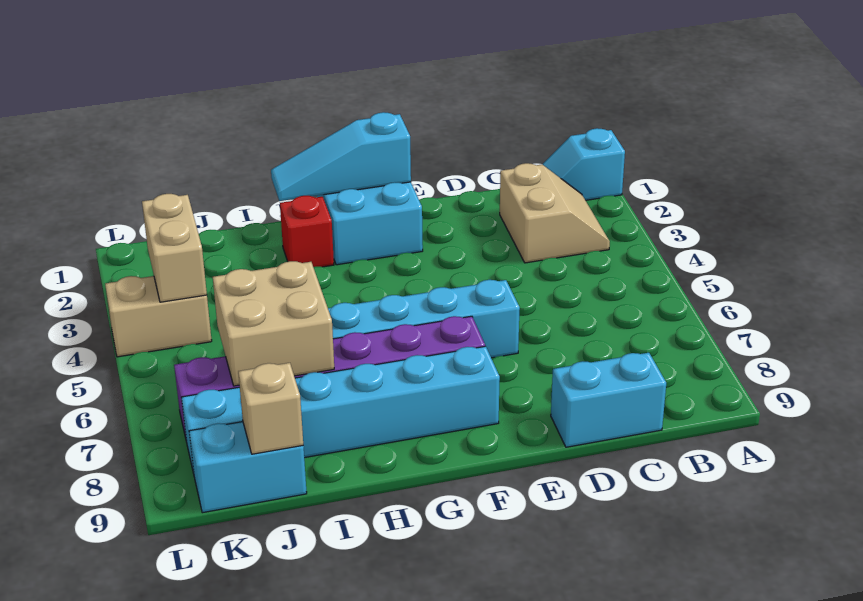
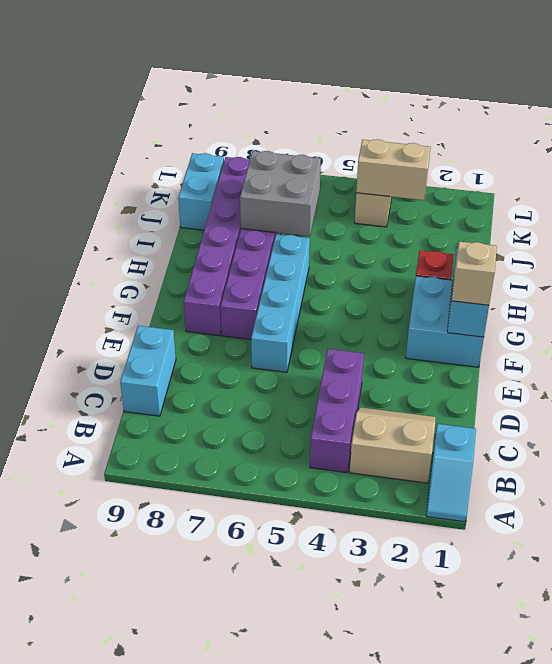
cyan slope A1:B1 level 1 top A -> cyan slope A1:B1 level 1 top B
tan slope B2:C3 level 1 top C -> tan slope B2:C3 level 1 top B
none -> purple brick B4:D4 level 1
cyan brick F8:K8 level 1 -> purple brick F8:K8 level 1
tan brick I6:J7 level 2 -> grey brick I6:J7 level 2
tan brick J9 level 2 -> tan brick F1 level 3

